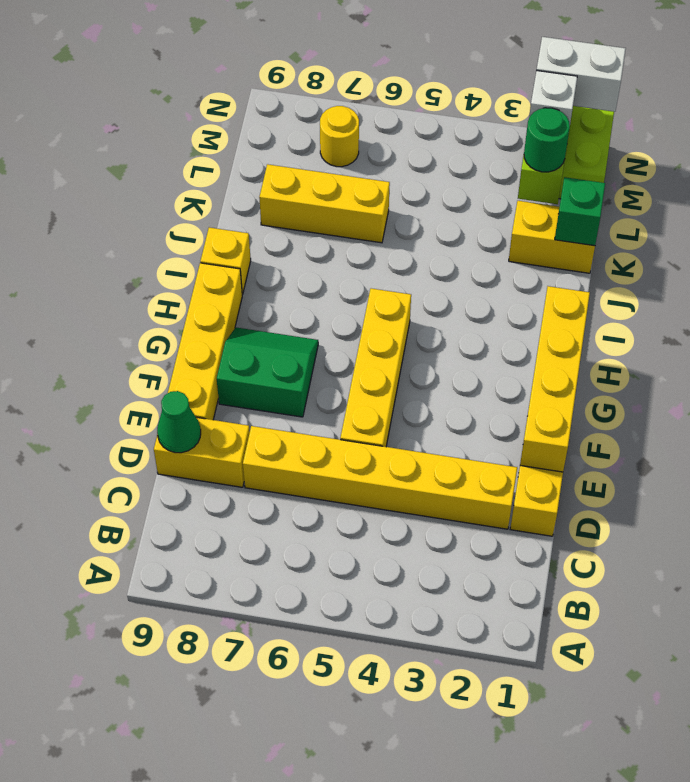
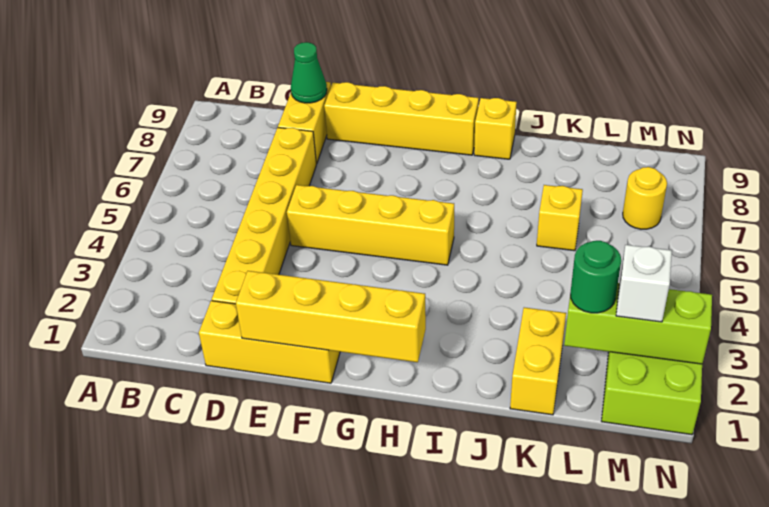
green slope F7:G8 level 1 top F -> none
green brick K1 level 2 -> none
yellow brick K6:K8 level 1 -> yellow brick K6 level 1
white brick N1:N2 level 3 -> none

